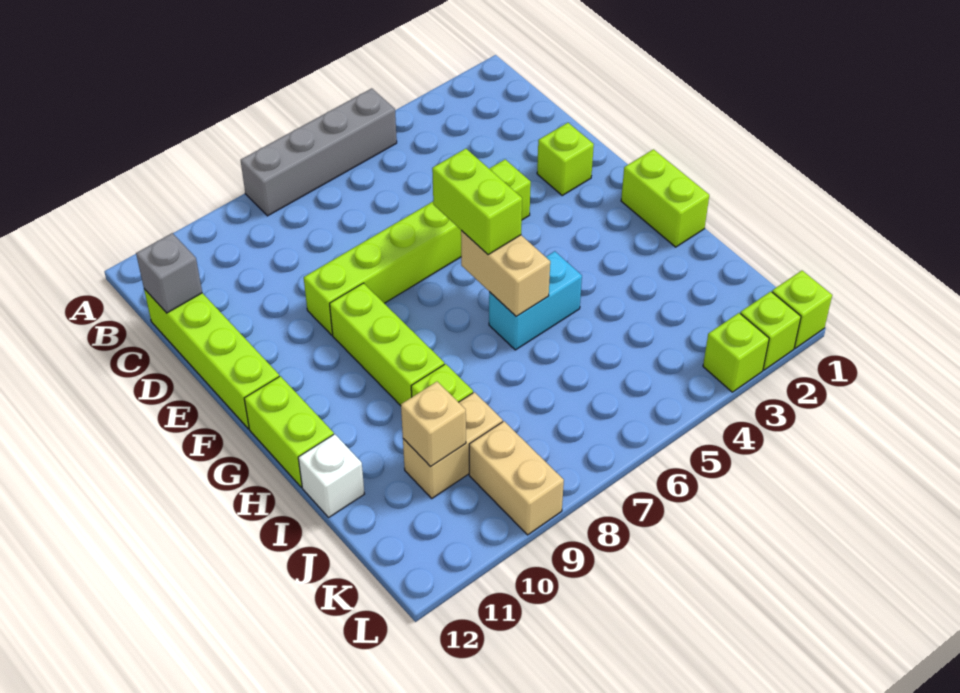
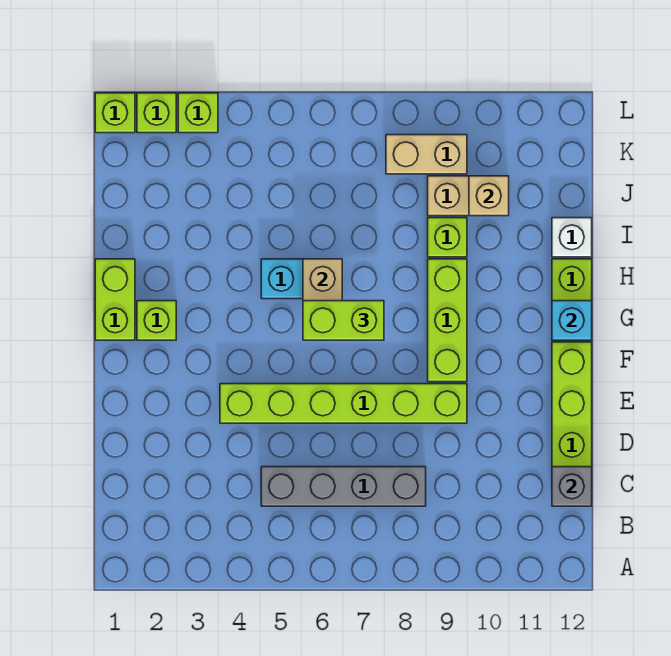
grey brick A5:A8 level 1 -> grey brick C5:C8 level 1
lime brick E2 level 1 -> lime brick G2 level 1
lime brick F6:G6 level 3 -> lime brick G6:G7 level 3
none -> cyan brick G12 level 2
tan brick K9:L9 level 1 -> tan brick K8:K9 level 1

